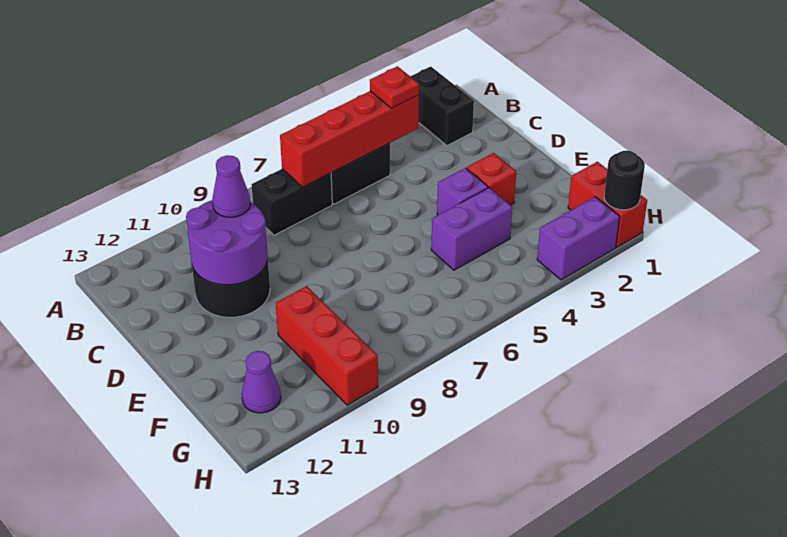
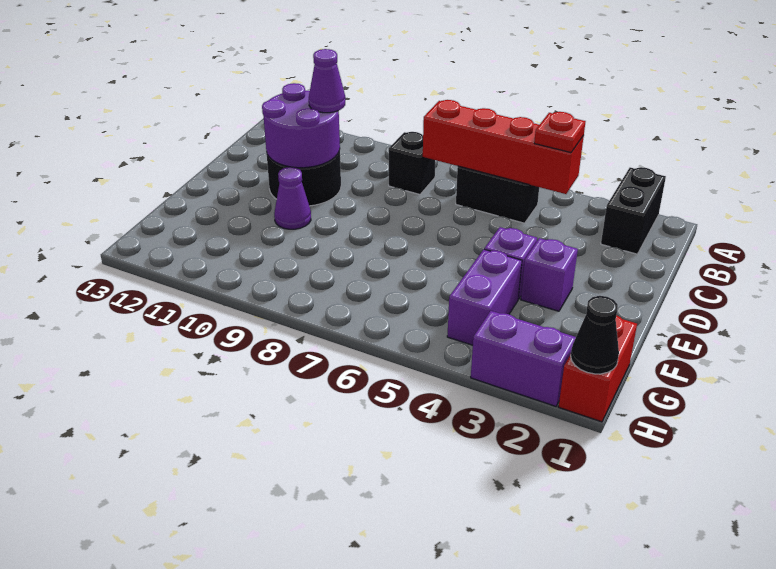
black brick B7:B8 level 1 -> black brick B8 level 1
red brick E3 level 1 -> purple brick E3 level 1
purple brick F4:F5 level 1 -> purple brick F4:G4 level 1
red brick F10:H10 level 1 -> none
purple cone G12 level 1 -> purple cone E10 level 1
black round brick H1 level 2 -> black cone H1 level 2

